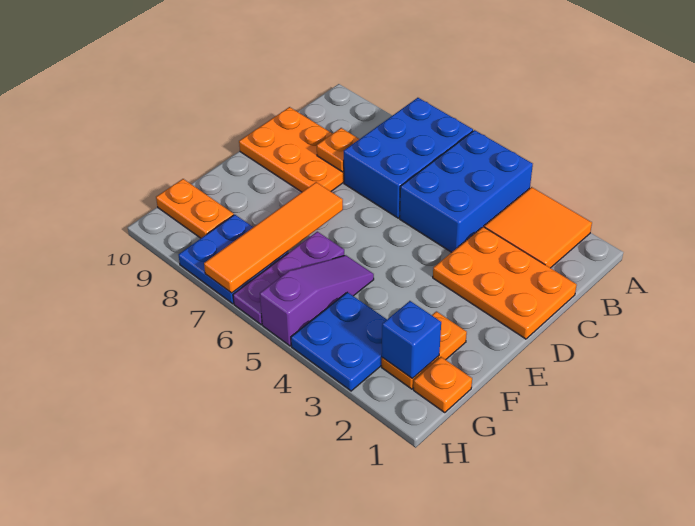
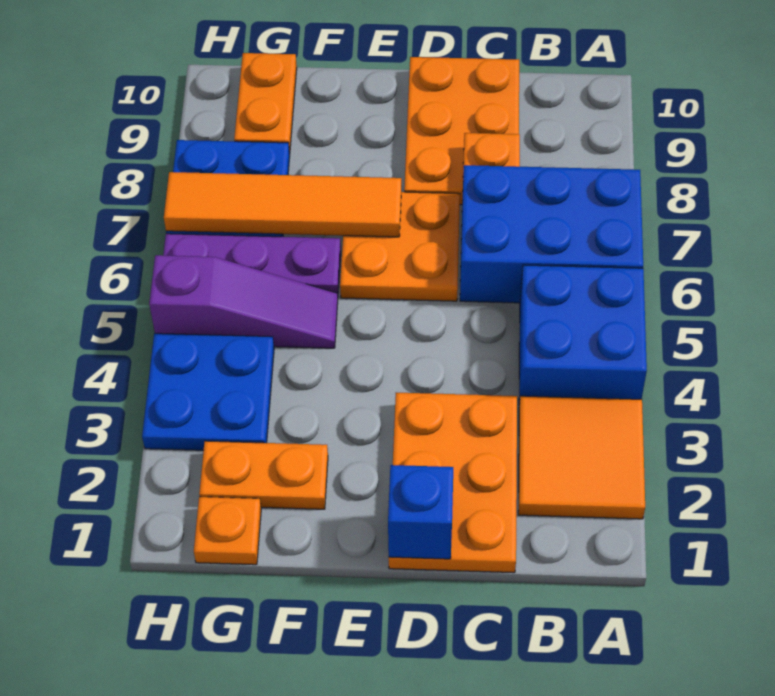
blue brick A4:C5 level 1 -> blue brick A4:B5 level 1
none -> orange plate D6:E7 level 1
blue brick G2 level 2 -> blue brick D1 level 2

